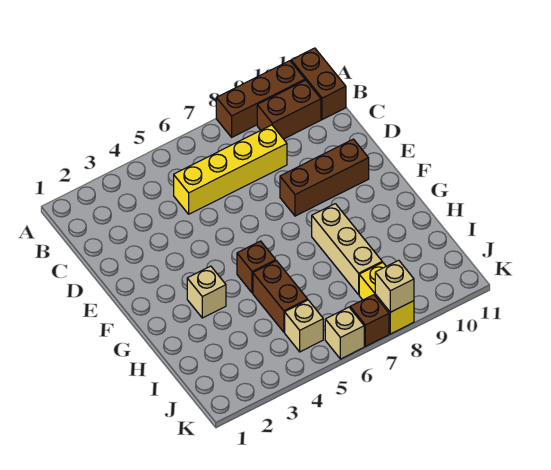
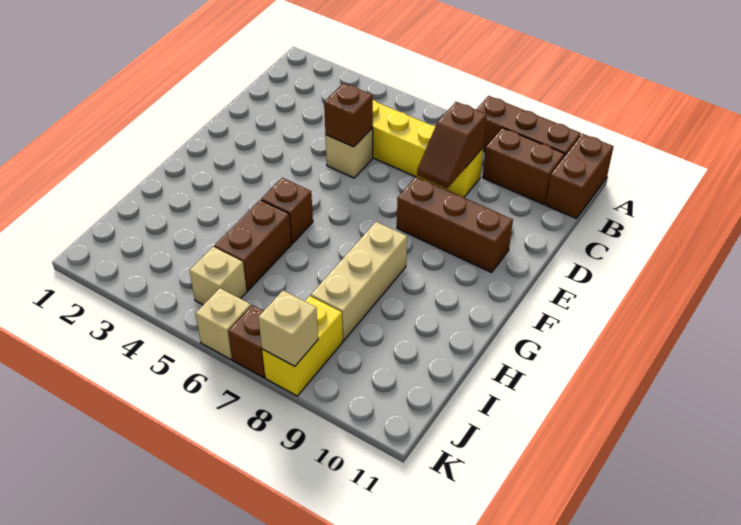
none -> brown slope C8:D8 level 2 top C
none -> brown brick D5 level 2
tan brick G3 level 1 -> tan brick D5 level 1

